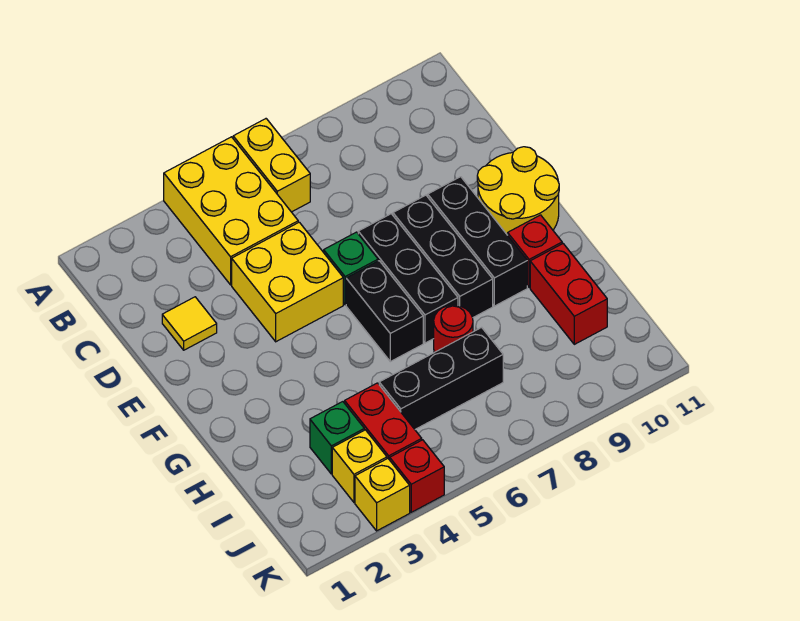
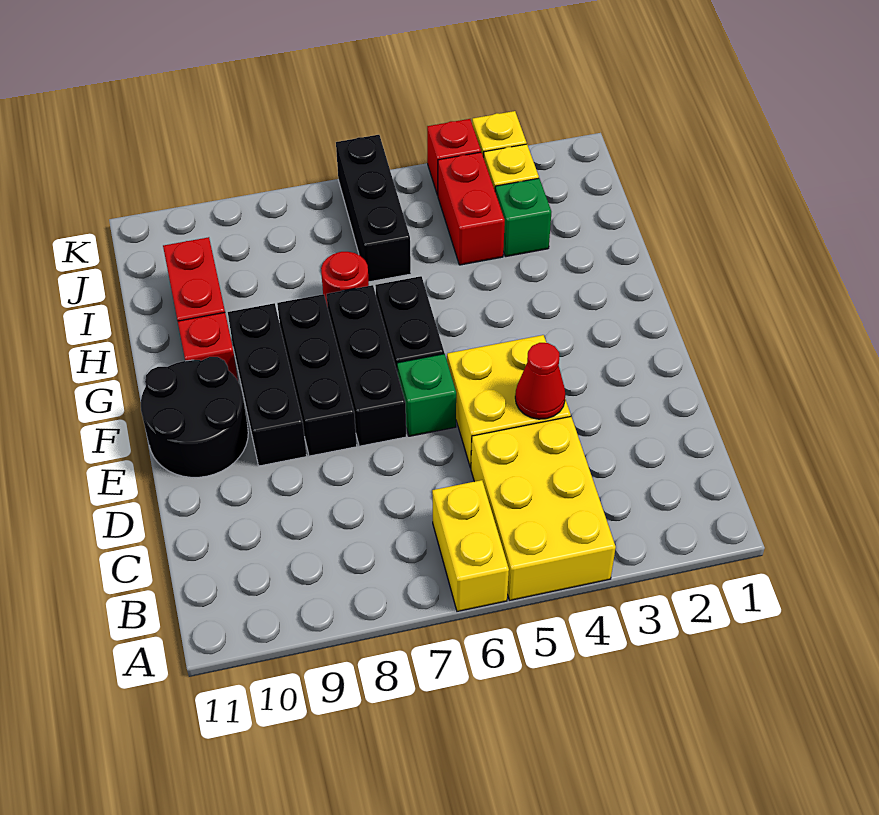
yellow tile D2 level 1 -> none
none -> red cone D4 level 2
yellow round brick E10:F11 level 1 -> black round brick E10:F11 level 1
black brick I5:I7 level 1 -> black brick I6:K6 level 1

